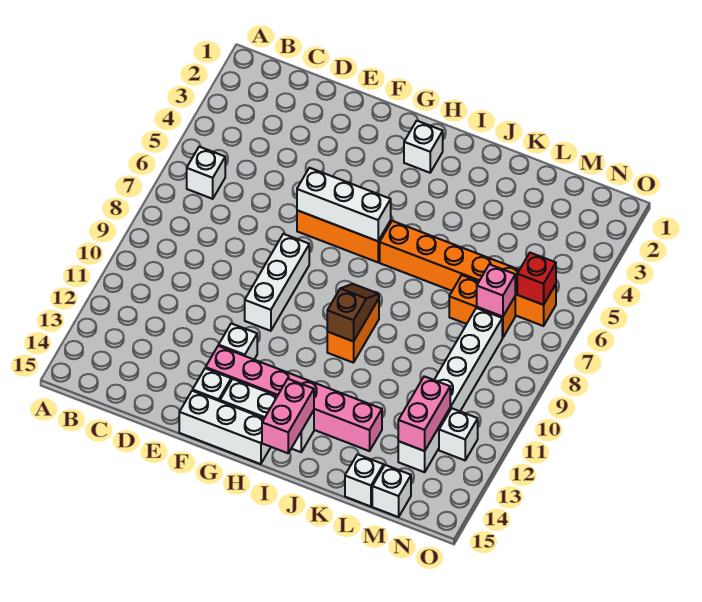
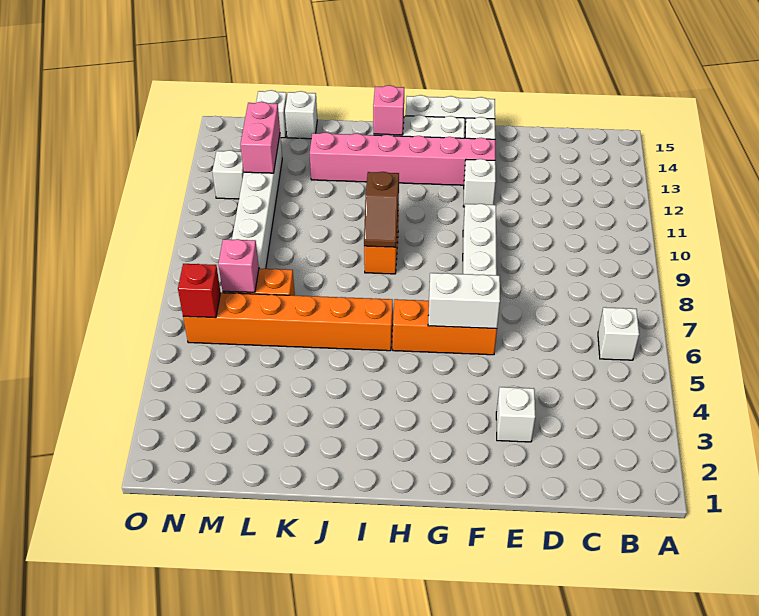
white brick F6:H6 level 2 -> white brick F6:G6 level 2
white brick H2 level 1 -> white brick E3 level 1
pink brick I14:I15 level 2 -> pink brick I14 level 2

